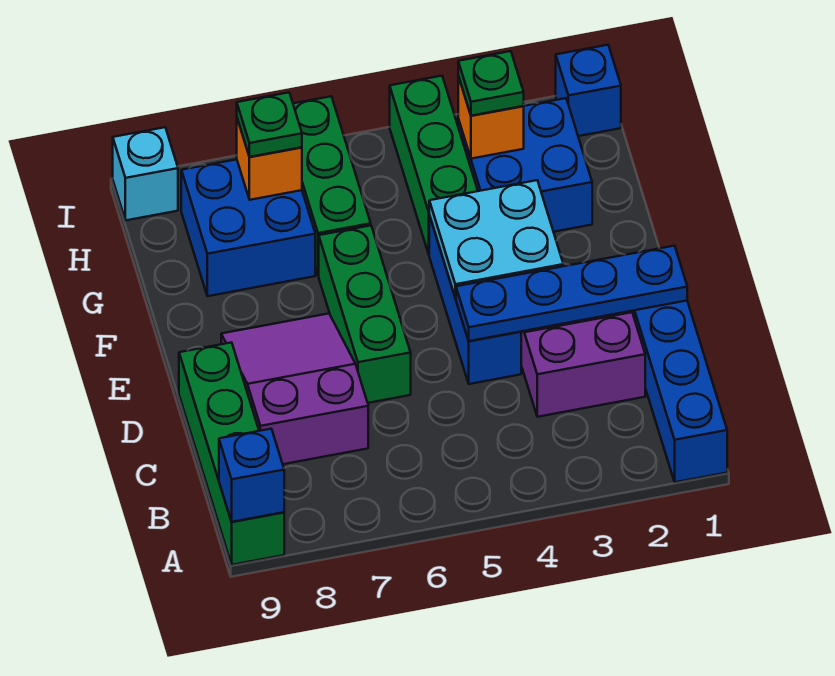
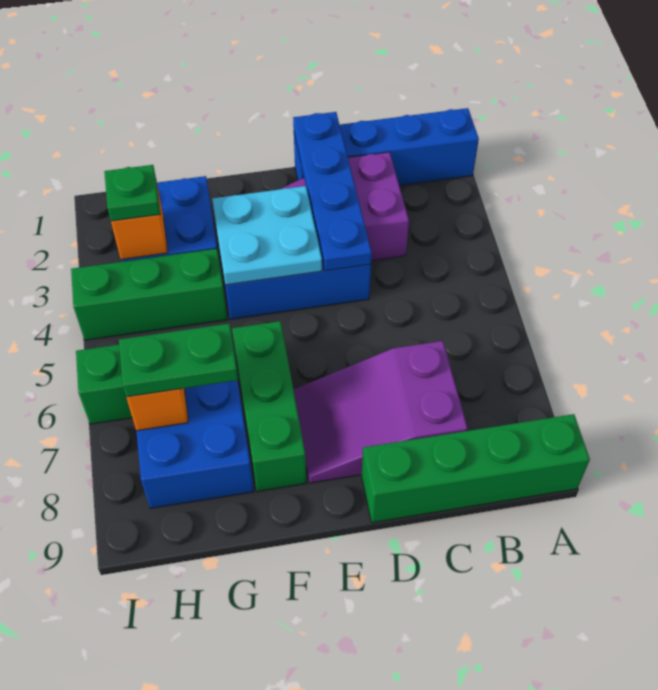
blue brick A9 level 2 -> none
green brick D6:F6 level 1 -> green brick F6:F8 level 1
green plate H7 level 3 -> green plate G7:H7 level 3
blue brick I1 level 1 -> none
cyan brick I9 level 1 -> none

